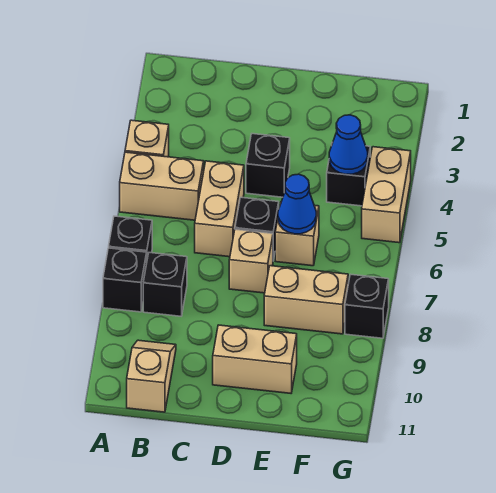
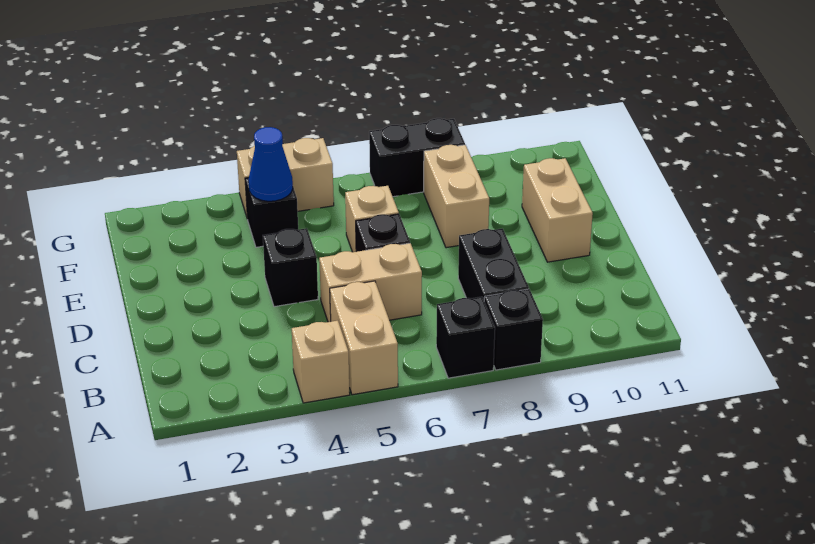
black brick B8 level 1 -> black brick B8:C8 level 1
tan slope B10:B11 level 1 top 11 -> none
tan brick D7 level 1 -> none
blue cone E6 level 2 -> none
black brick G8 level 1 -> black brick G7:G8 level 1

